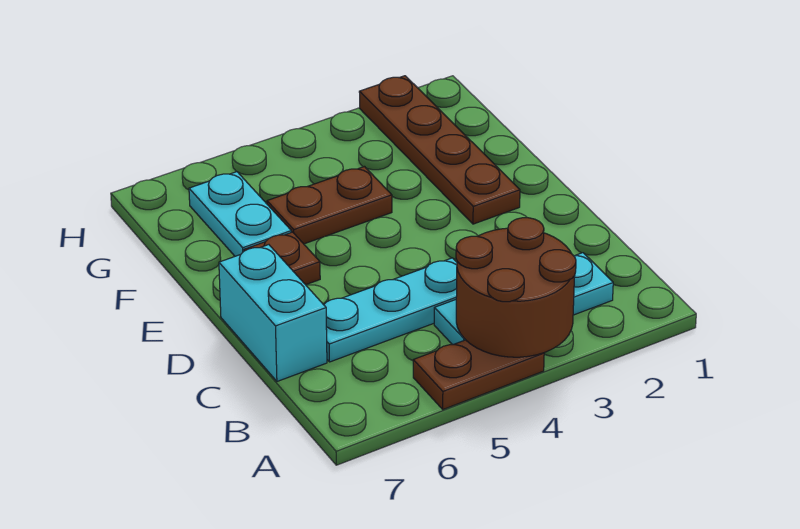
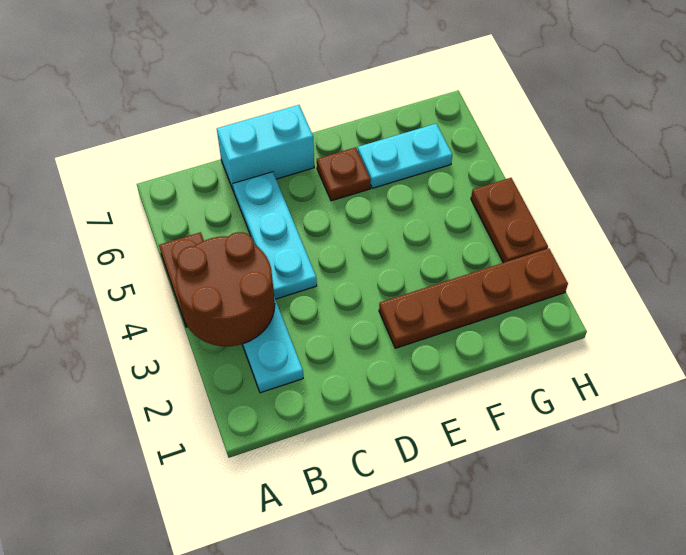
brown plate F4:F5 level 1 -> brown plate H3:H4 level 1

